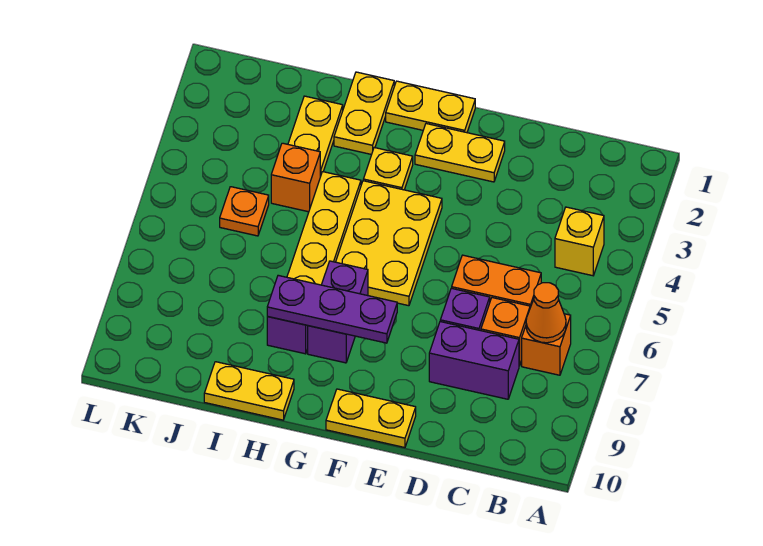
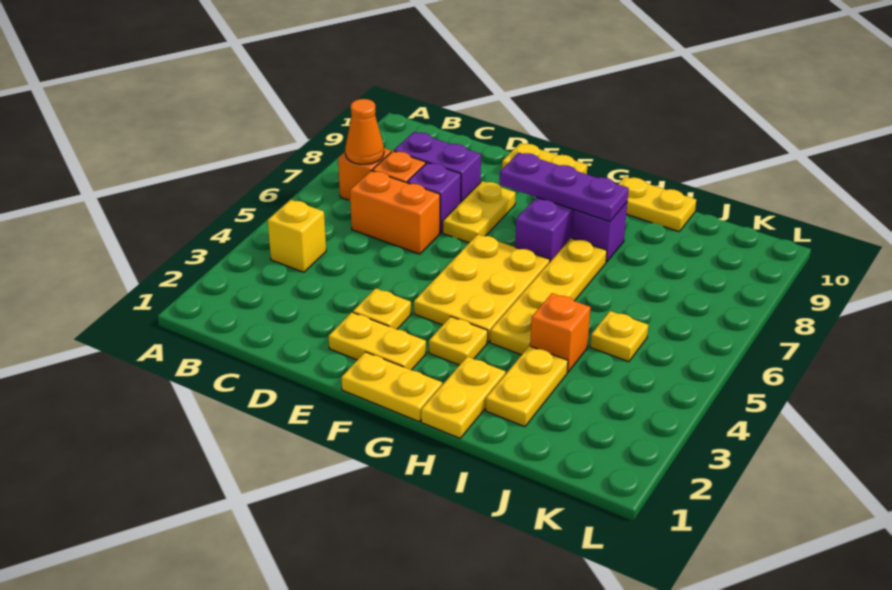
none -> yellow plate E3 level 1
none -> yellow plate E7:E8 level 1
orange plate J5 level 1 -> yellow plate J5 level 1

